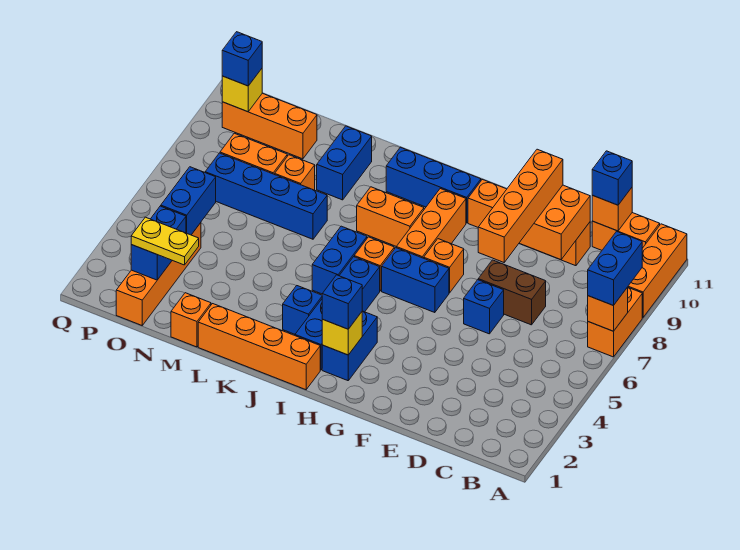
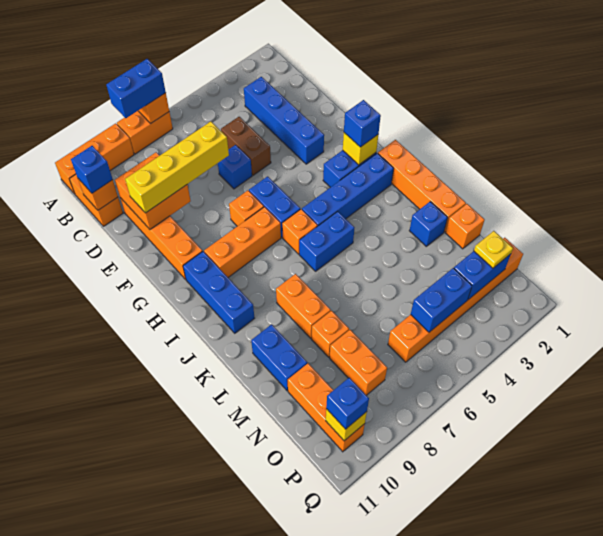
brown brick D7:E7 level 1 -> brown brick D5:E5 level 1
orange brick E7:E10 level 3 -> yellow brick E7:E10 level 3
orange brick I8:J8 level 1 -> orange brick K8:L8 level 1
blue brick J3 level 1 -> blue brick L2 level 1
blue brick L7:O7 level 1 -> blue brick C3:F3 level 1
blue brick L9:L10 level 1 -> blue brick L10:M10 level 1
yellow plate N2:O2 level 3 -> yellow plate O2 level 3
orange brick O1:O4 level 1 -> orange brick O1:O6 level 1

